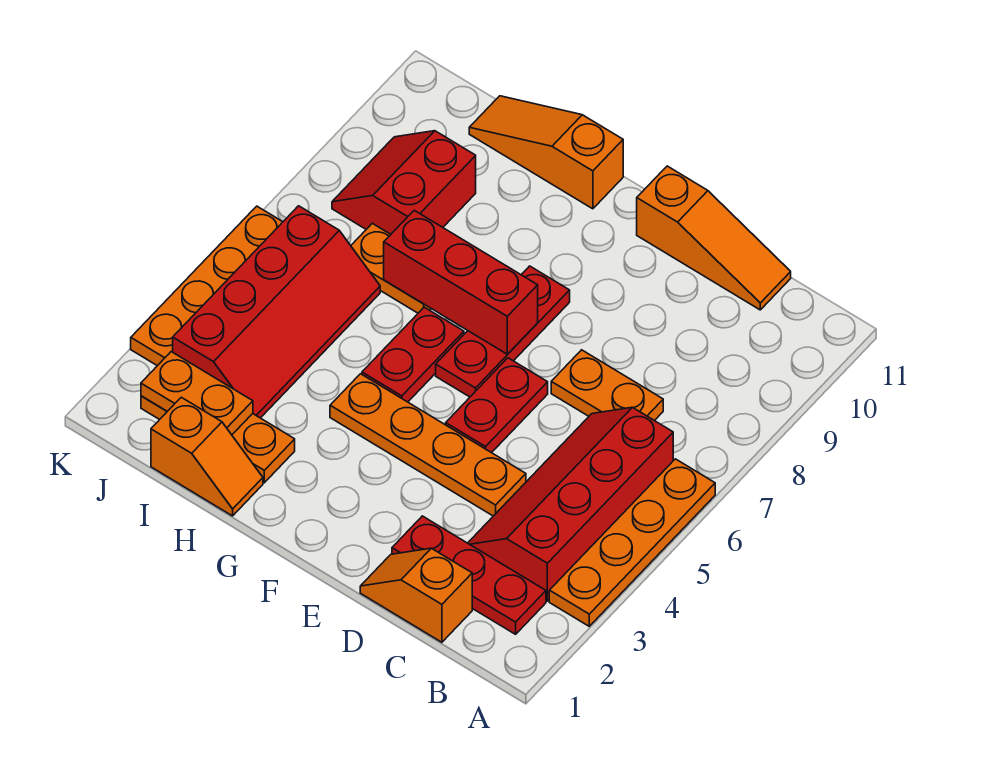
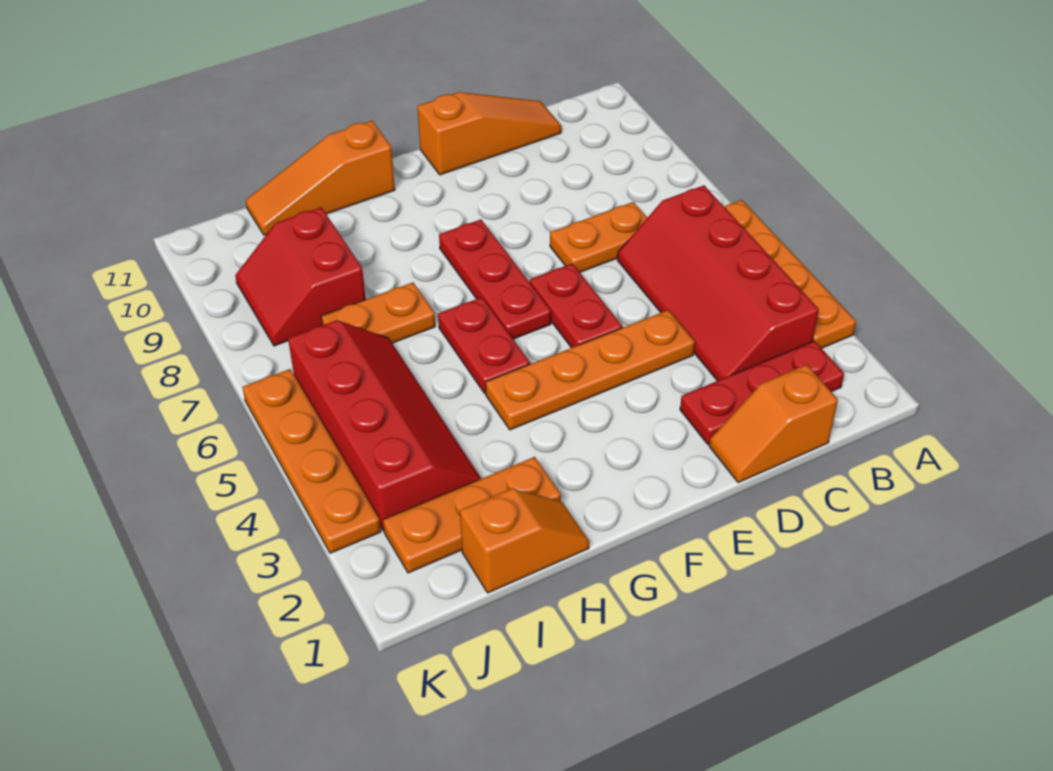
red brick F7:H7 level 2 -> none
orange plate I2:J2 level 2 -> none

